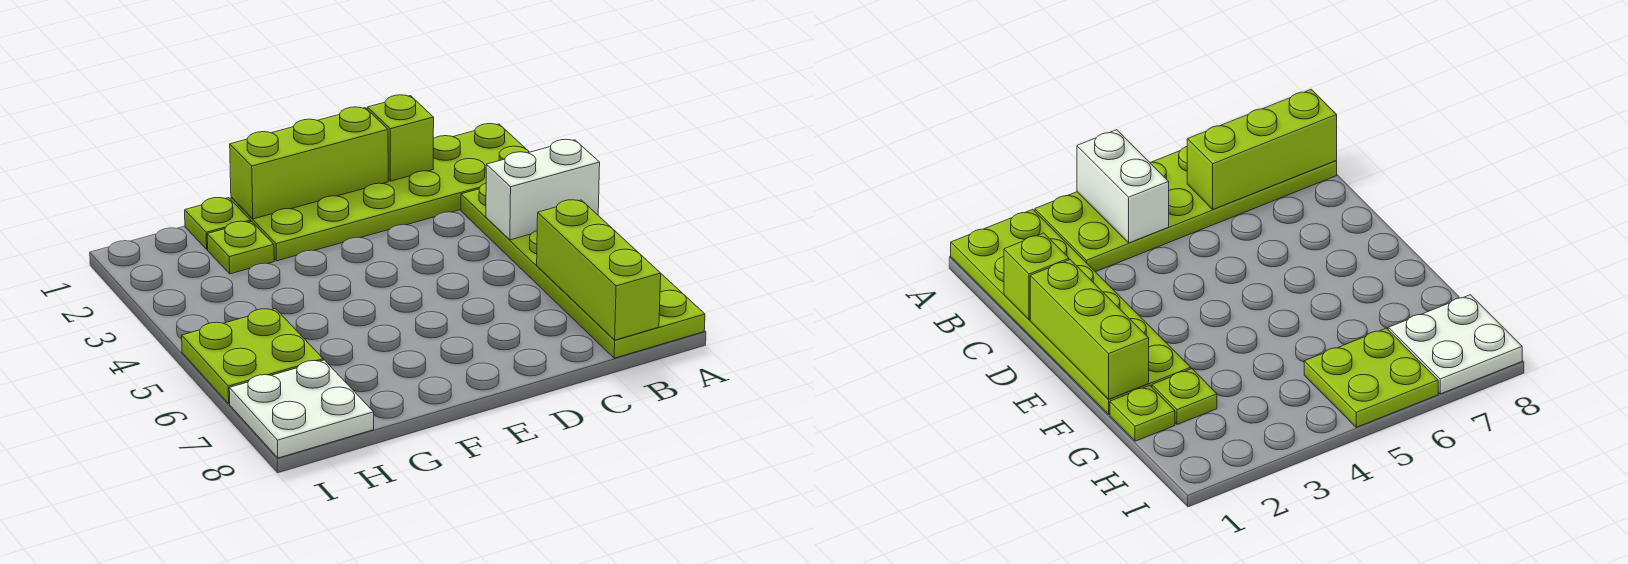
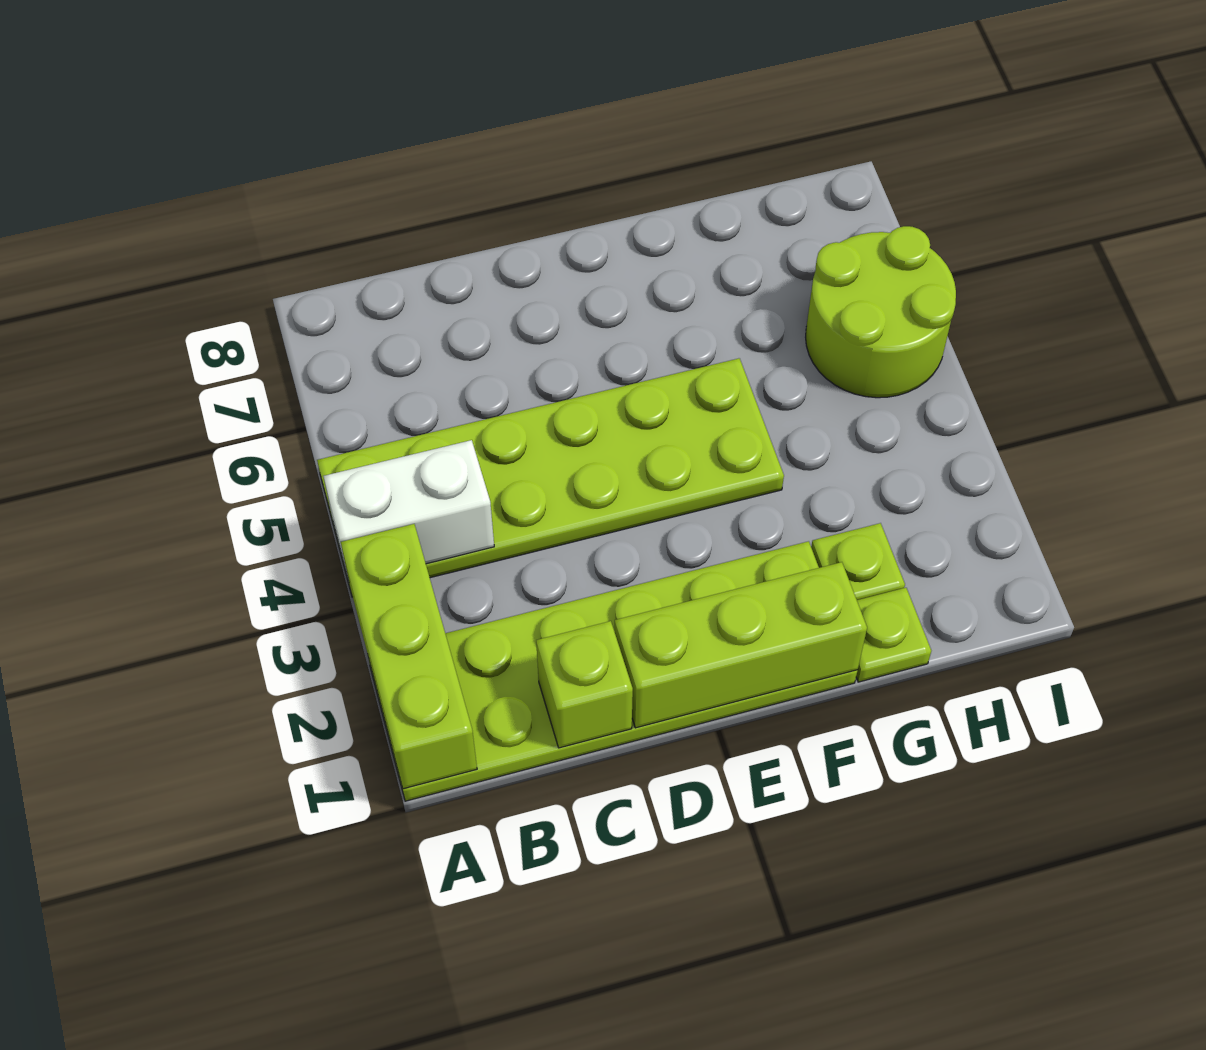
lime plate A3:B8 level 1 -> lime plate A4:F5 level 1
lime brick B6:B8 level 2 -> lime brick A1:A3 level 2
lime plate H5:I6 level 1 -> lime round brick H5:I6 level 1
white plate H7:I8 level 1 -> none

